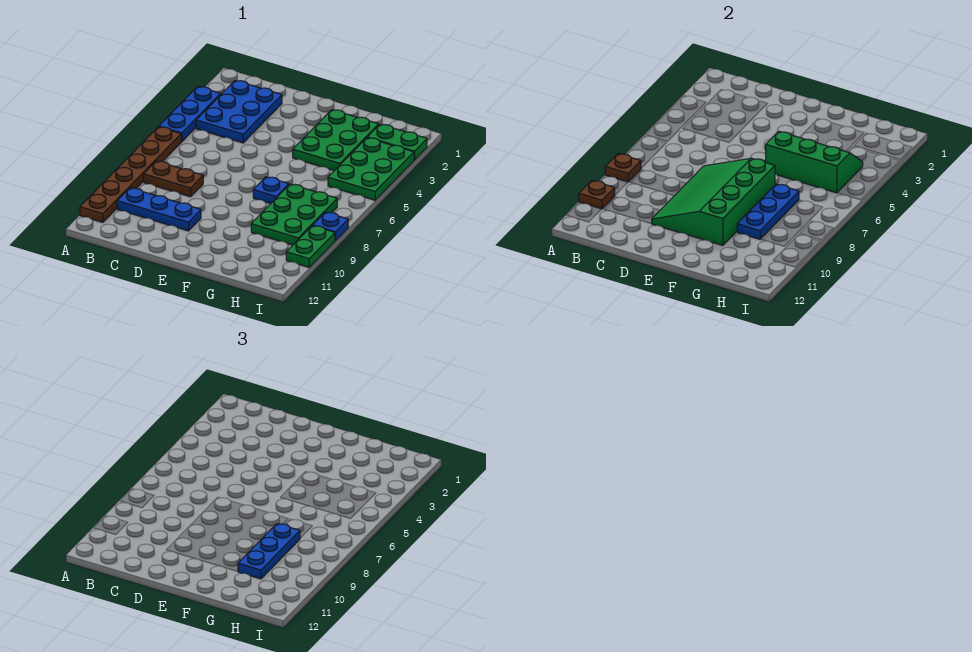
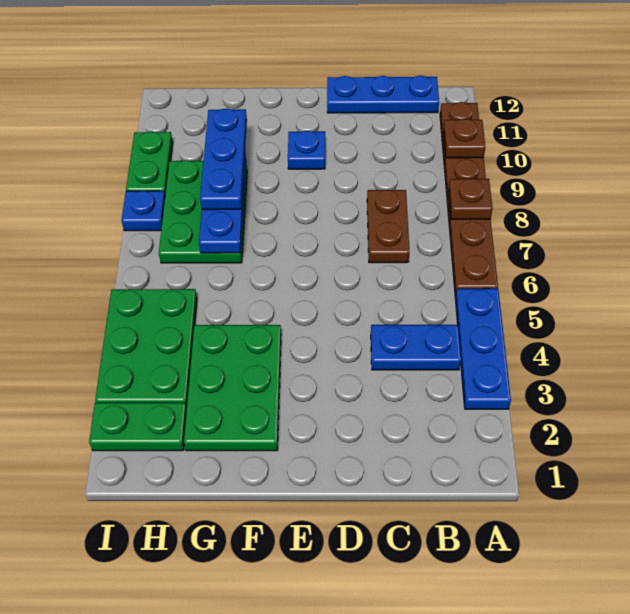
blue plate B2:C4 level 1 -> blue plate B4:C4 level 1
brown plate B8:C8 level 1 -> brown plate C7:C8 level 1
blue plate B10:D10 level 1 -> blue plate B12:D12 level 1
green slope D7:F10 level 2 top F -> none
green slope F4:H5 level 2 top 5 -> none
blue plate F7 level 1 -> blue plate E10 level 1

